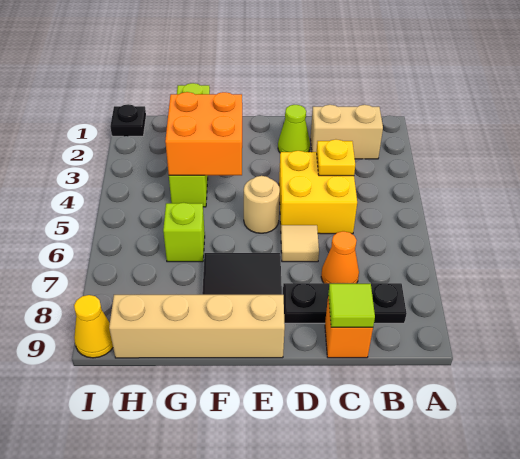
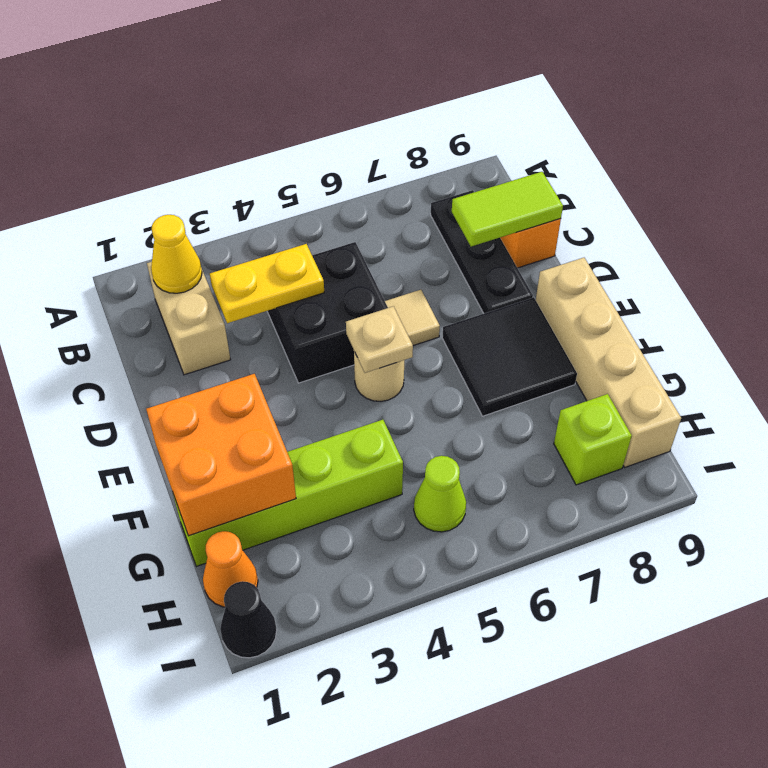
yellow brick C4:D5 level 1 -> black brick C4:D5 level 1
yellow plate C4 level 2 -> yellow plate C3:C4 level 2
orange cone C7 level 1 -> orange cone H1 level 1
lime tile C9 level 2 -> lime tile C8:C9 level 2
lime cone D2 level 1 -> lime cone H5 level 1
none -> tan plate E5 level 2
orange brick F3:G4 level 2 -> orange brick F1:G2 level 2
lime brick G6 level 1 -> lime brick H8 level 1
black plate I1 level 1 -> black cone I1 level 1
yellow cone I9 level 1 -> yellow cone B2 level 2

